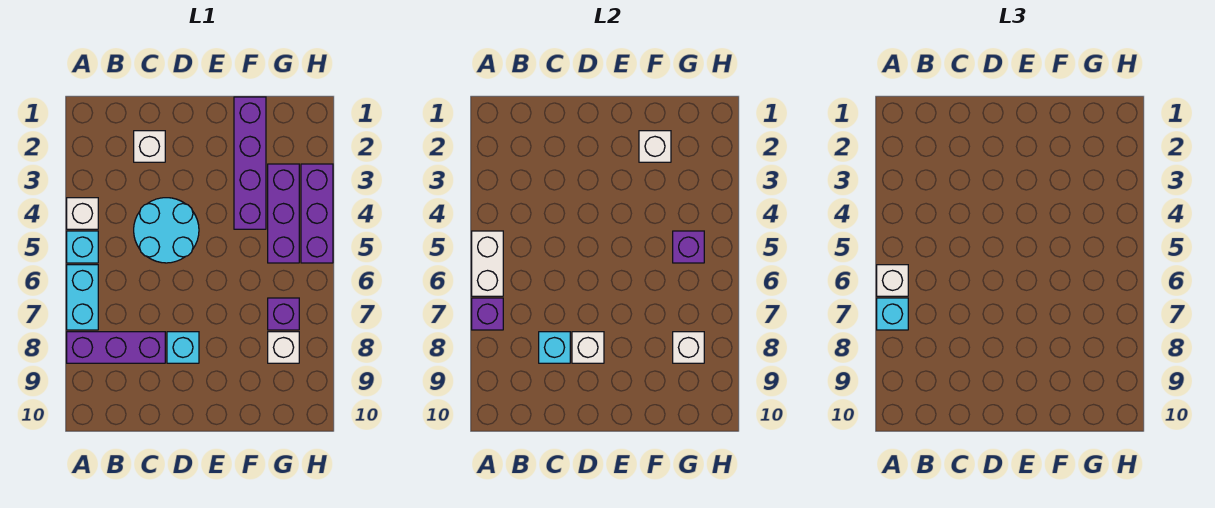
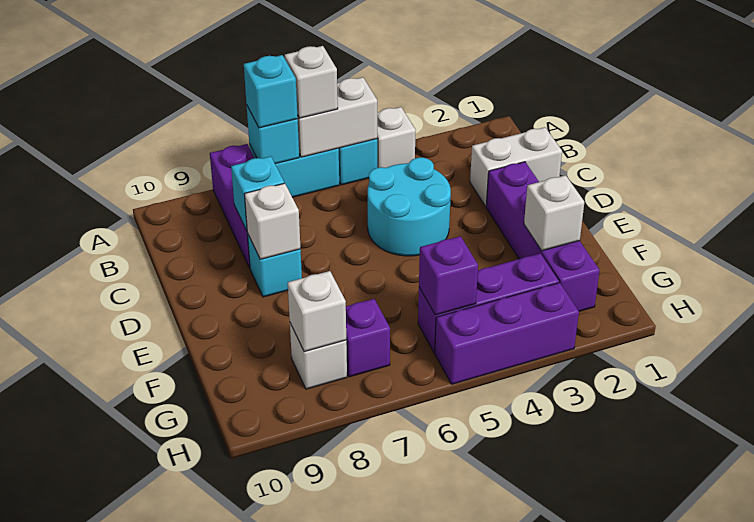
purple brick A7 level 2 -> cyan brick A7 level 2
white brick C2 level 1 -> white brick C1:C2 level 1
purple brick F1:F4 level 1 -> purple brick D2:G2 level 1

